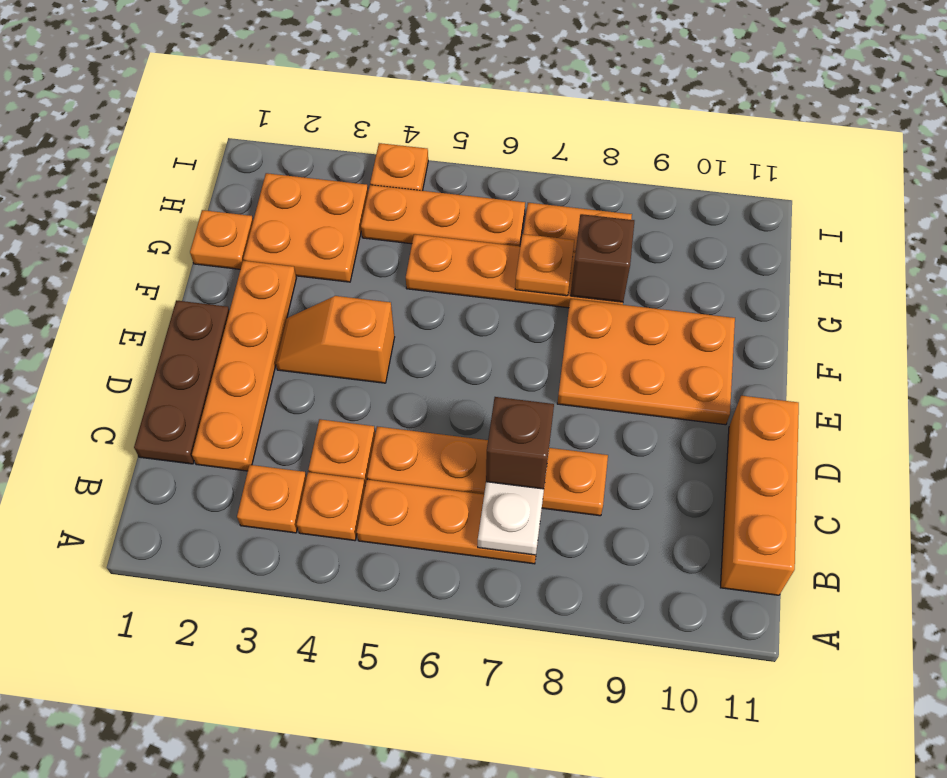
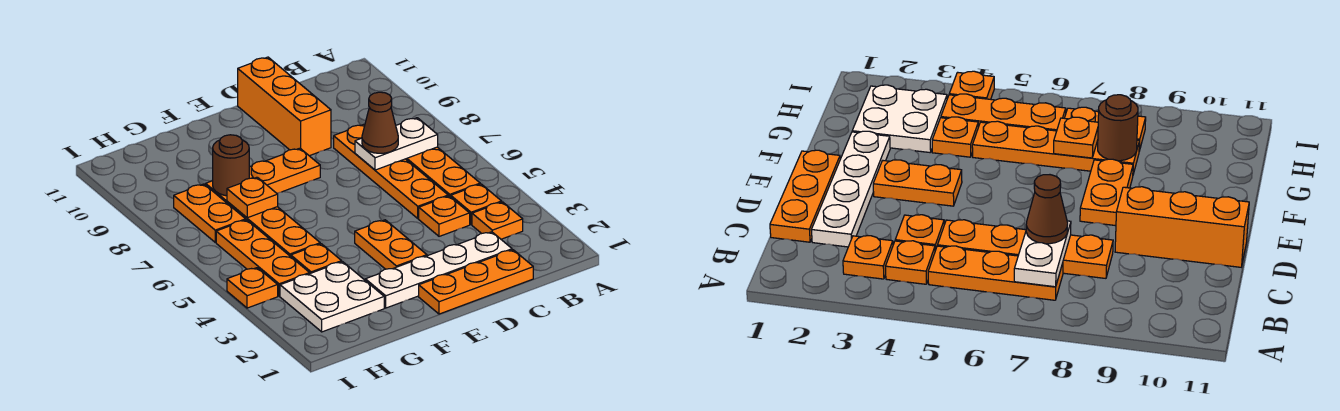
orange brick B11:D11 level 1 -> orange brick D9:D11 level 1
brown plate C1:E1 level 1 -> orange plate C1:E1 level 1
orange plate C2:F2 level 1 -> white plate C2:F2 level 1
brown brick C7 level 3 -> brown cone C7 level 3
orange slope E3:E4 level 1 top 4 -> orange plate E3:E4 level 1
orange plate E8:F10 level 1 -> orange plate E8:F8 level 1
orange plate G1 level 1 -> orange plate G4 level 1
orange plate G2:H3 level 1 -> white plate G2:H3 level 1
brown brick G8 level 2 -> brown round brick G8 level 2

